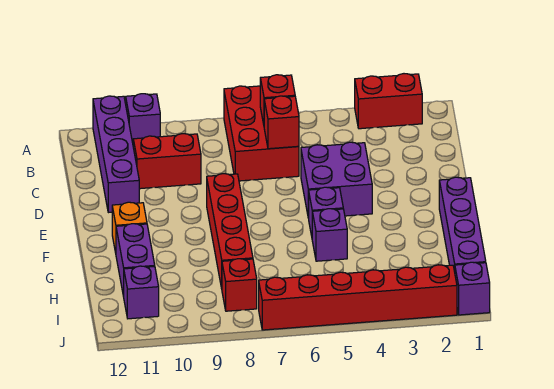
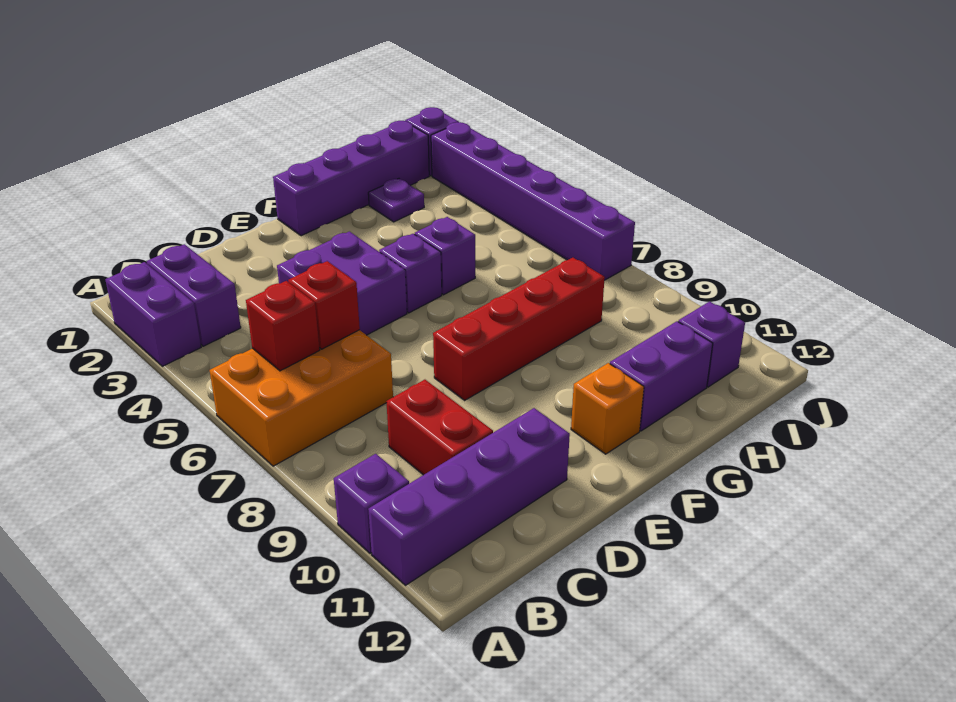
red brick A2:A3 level 1 -> purple brick A2:A3 level 1
red brick A6:C7 level 1 -> orange brick A6:C7 level 1
none -> purple brick B2:B3 level 1
none -> purple plate H2 level 1
red brick I8 level 1 -> none
red brick J2:J7 level 1 -> purple brick J2:J7 level 1

